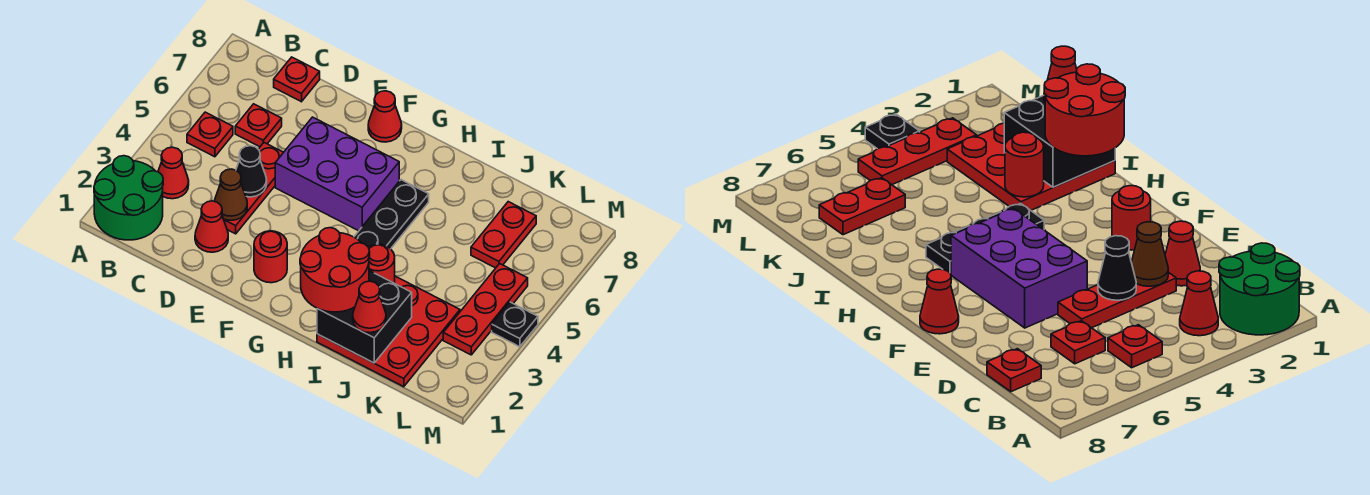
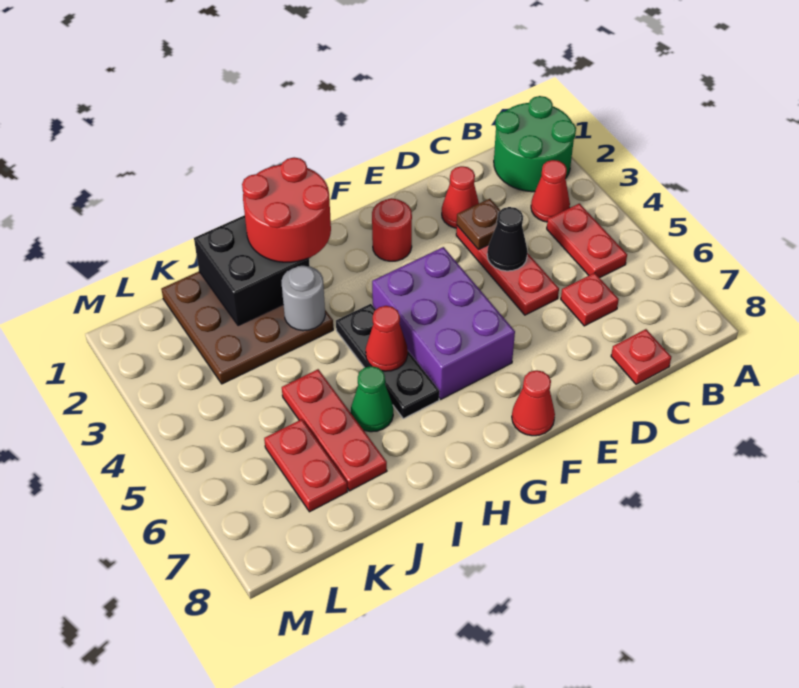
red plate B5 level 1 -> red plate B4:B5 level 1
brown cone D3 level 2 -> brown plate D3 level 2
purple brick E5:G6 level 1 -> purple brick F4:G6 level 1
red plate I1:K3 level 1 -> brown plate I1:K3 level 1
red round brick I3 level 2 -> grey round brick I3 level 2
none -> green cone I6 level 1
red cone J1 level 3 -> red cone H5 level 2
red plate L3:L5 level 1 -> red plate J5:J7 level 1
black plate M4 level 1 -> none

